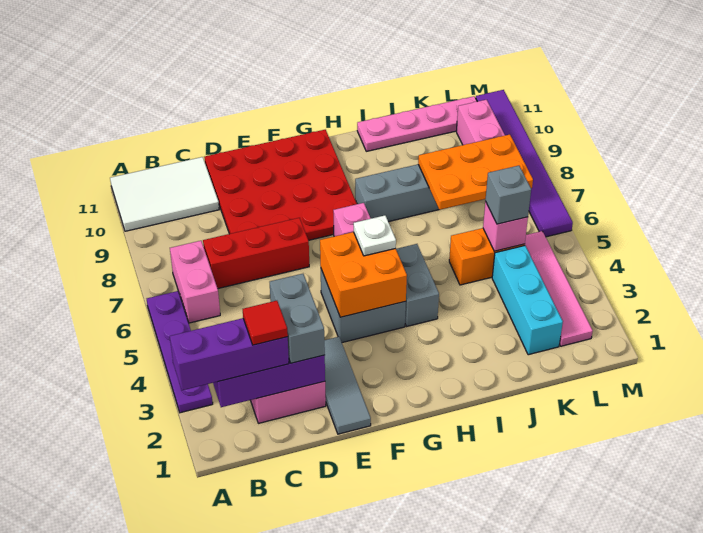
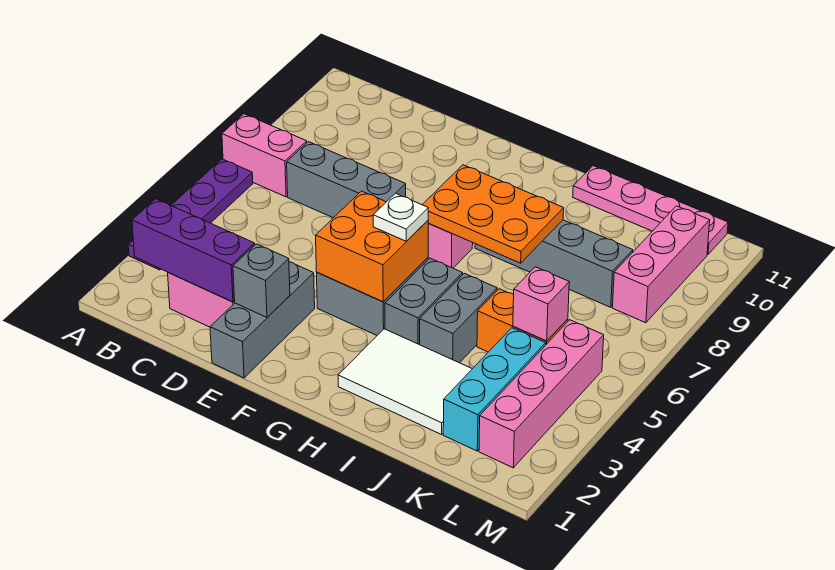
purple brick A2:C2 level 3 -> none
white tile A10:C11 level 1 -> white tile H2:J3 level 1
pink brick B6:B7 level 1 -> pink brick A7:B7 level 1
red tile C2 level 4 -> none
red brick C7:E7 level 1 -> grey brick C7:E7 level 1
grey brick D2:D3 level 3 -> grey brick I4:I5 level 1
red plate D8:G11 level 1 -> none
grey tile E1:E3 level 1 -> grey brick E1:E3 level 1
orange plate J7:L8 level 2 -> orange plate G7:I8 level 2
grey brick K5 level 3 -> grey brick E2 level 2
pink tile L2:L5 level 1 -> pink brick L2:L5 level 1
purple tile M6:M11 level 1 -> none

